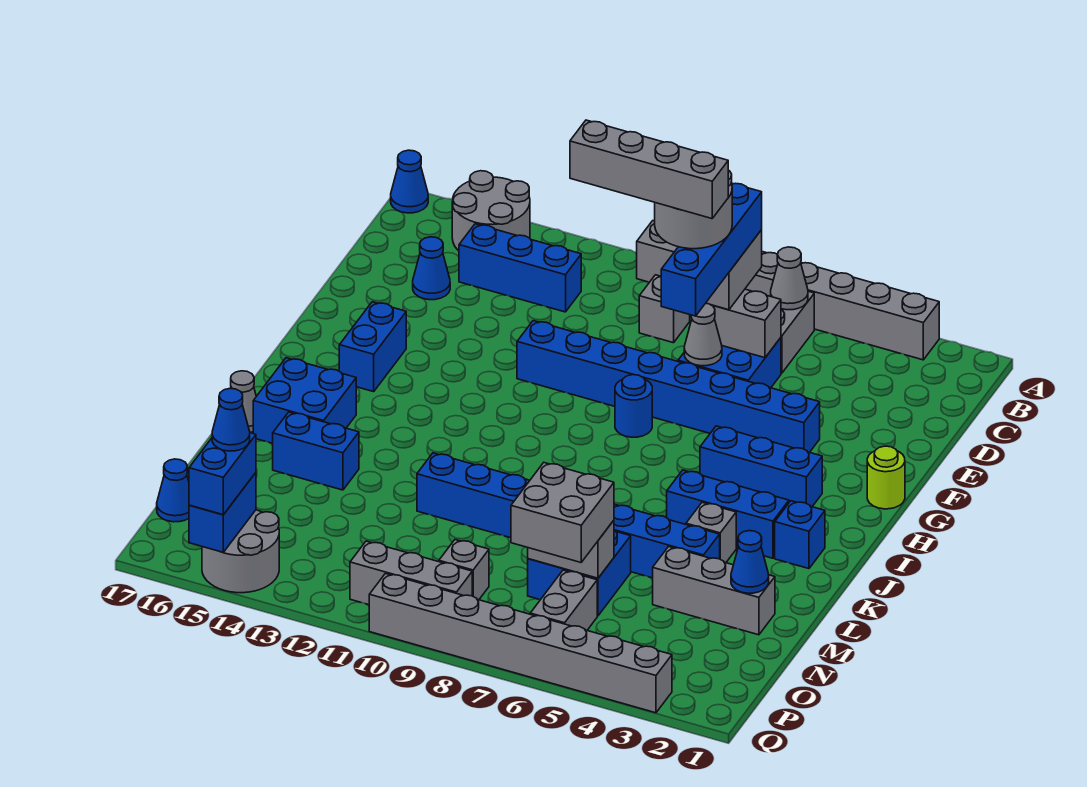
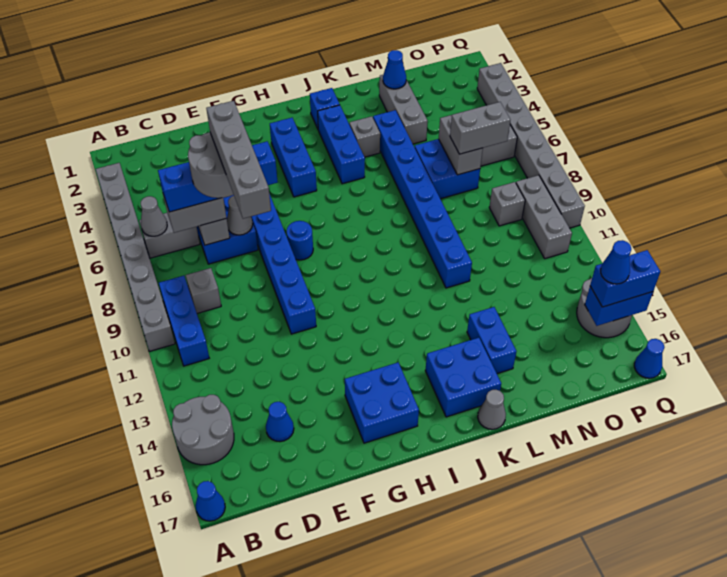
blue brick C12:C14 level 1 -> blue brick B9:B11 level 1
lime round brick G1 level 1 -> none
blue brick G15:H15 level 1 -> blue brick G15:H16 level 1
grey brick N6:O7 level 3 -> grey brick N7:O7 level 3
blue cone O17 level 1 -> blue cone Q17 level 1

